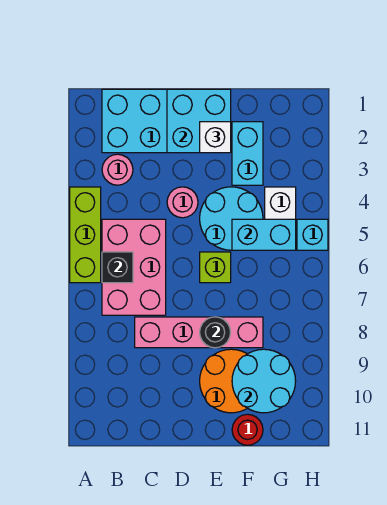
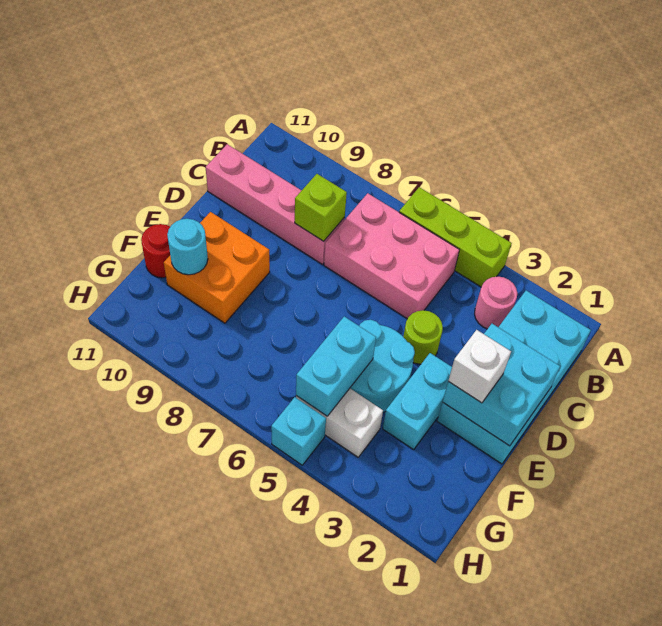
black brick B6 level 2 -> none
pink brick C8:F8 level 1 -> pink brick C8:C11 level 1
pink round brick D4 level 1 -> lime round brick D4 level 1
lime brick E6 level 1 -> lime brick C8 level 2
black round brick E8 level 2 -> none
orange round brick E9:F10 level 1 -> orange brick E9:F10 level 1
cyan brick F2:F3 level 1 -> cyan brick E3:F3 level 1
cyan round brick F9:G10 level 2 -> cyan round brick F10 level 2

